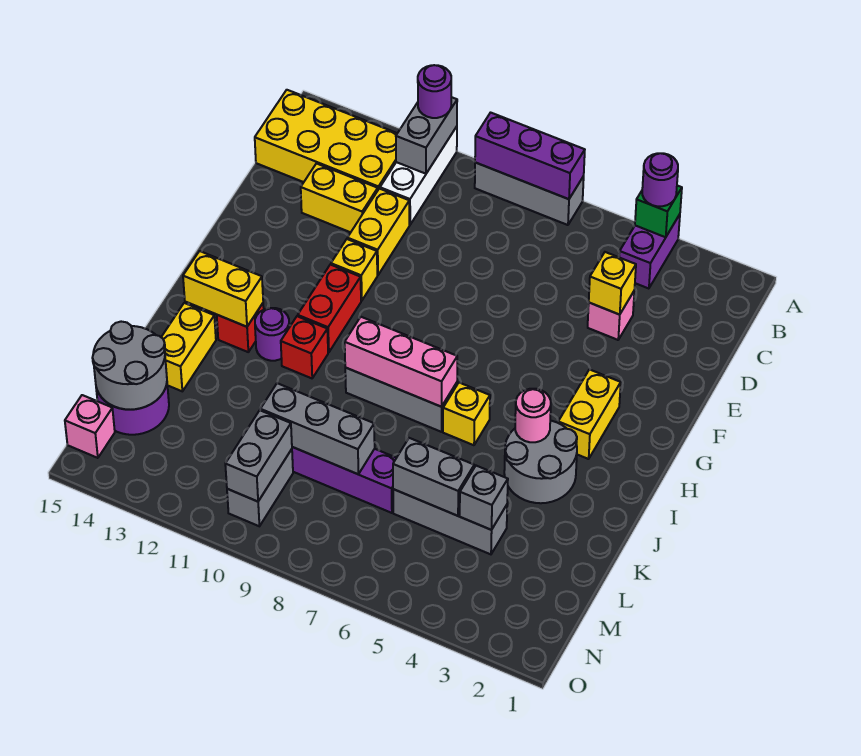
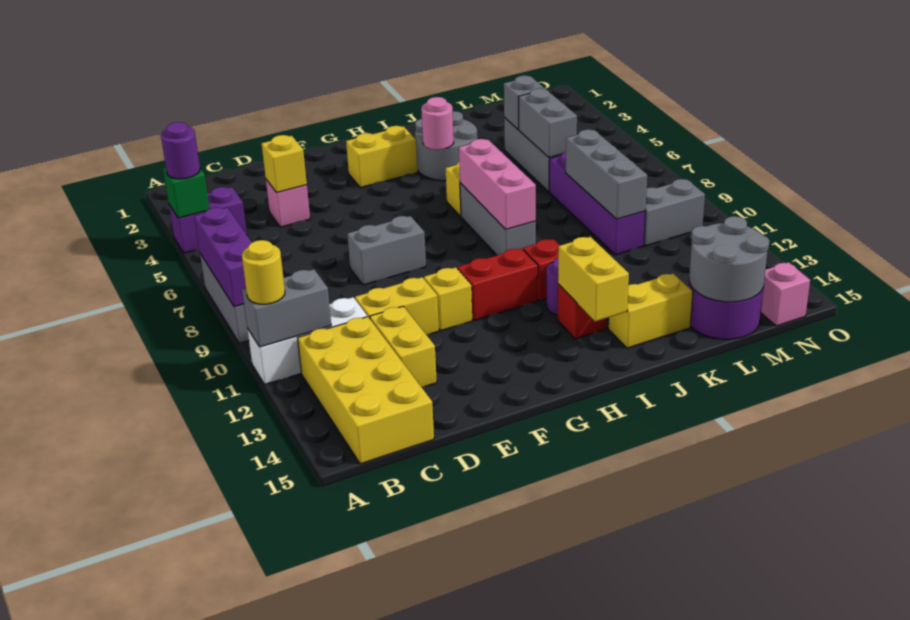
purple round brick A11 level 3 -> yellow round brick A11 level 3
grey brick M10:N10 level 2 -> grey brick E8:F8 level 1

